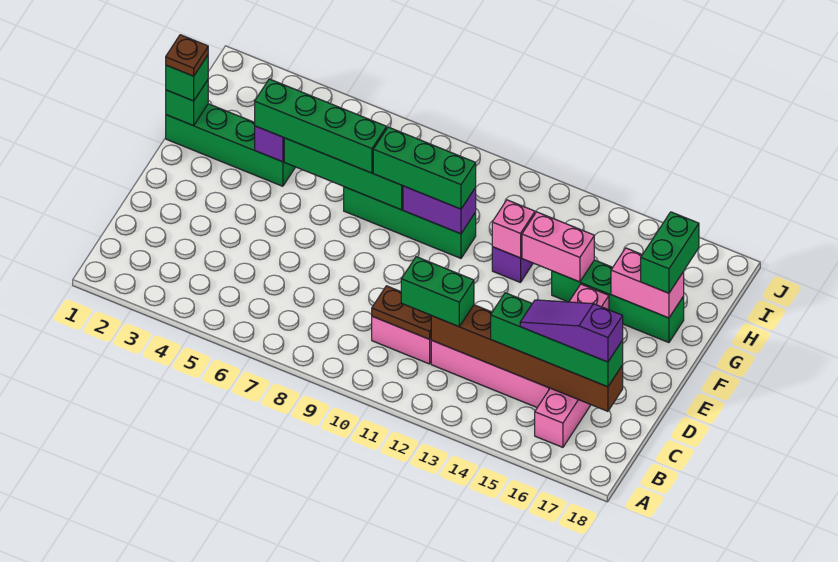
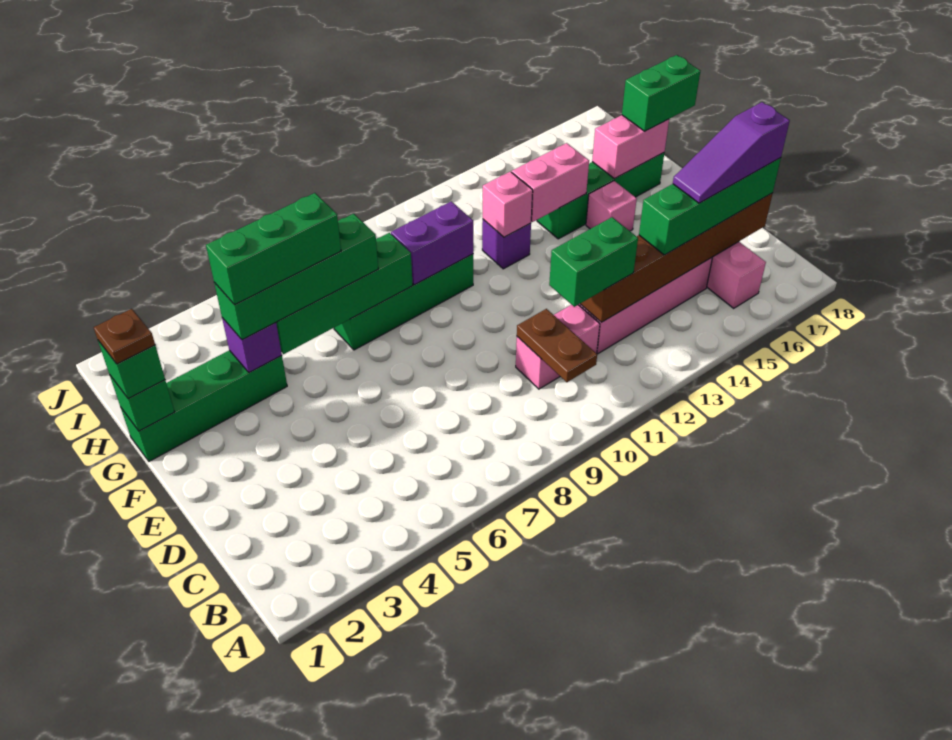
brown plate C10:C11 level 2 -> brown plate B10:C10 level 2
green brick G8:G10 level 3 -> green brick G4:G6 level 4
green brick G17:H17 level 3 -> green brick G17:G18 level 3

